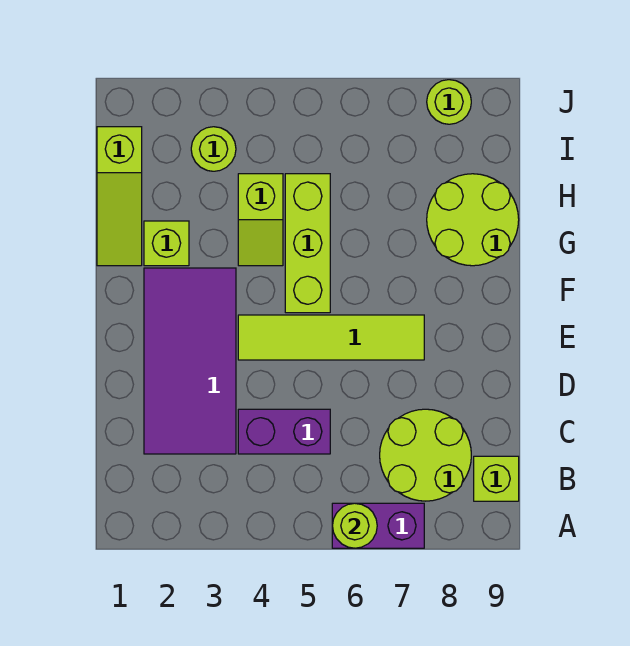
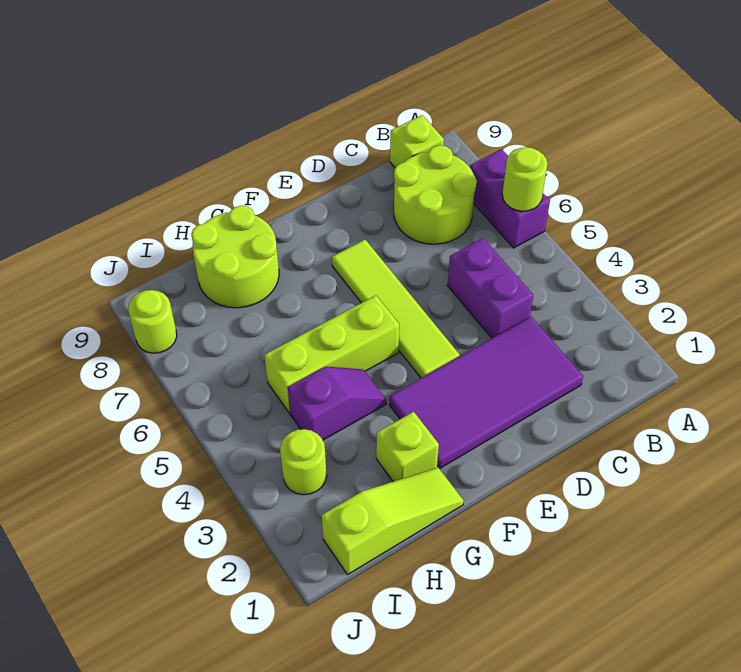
lime slope G4:H4 level 1 top H -> purple slope G4:H4 level 1 top H

